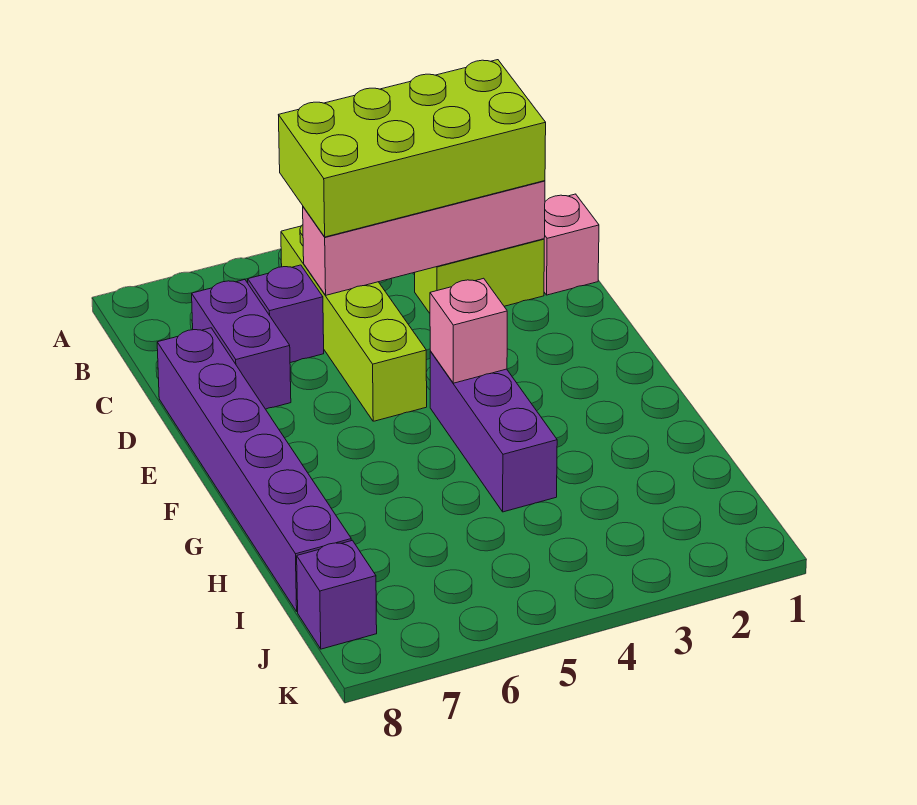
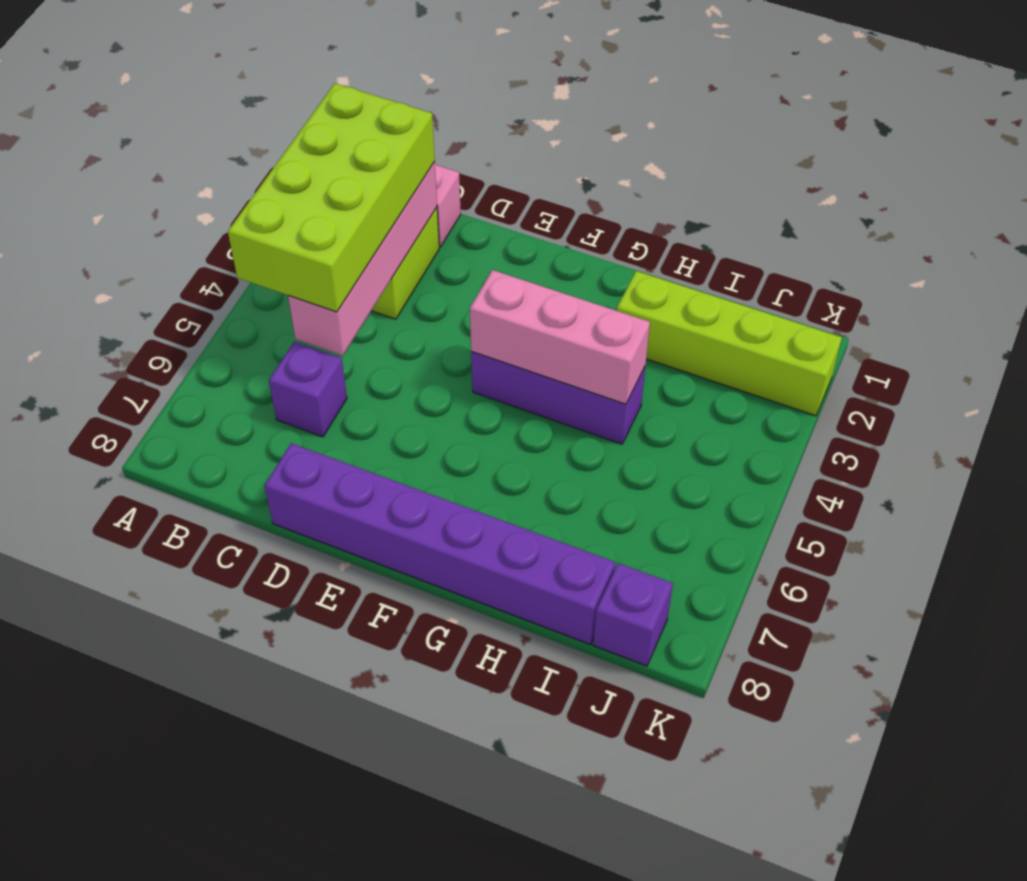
lime brick B5:E5 level 1 -> lime brick H2:K2 level 1
purple brick C7:D7 level 1 -> none
pink brick F4 level 2 -> pink brick F4:H4 level 2

